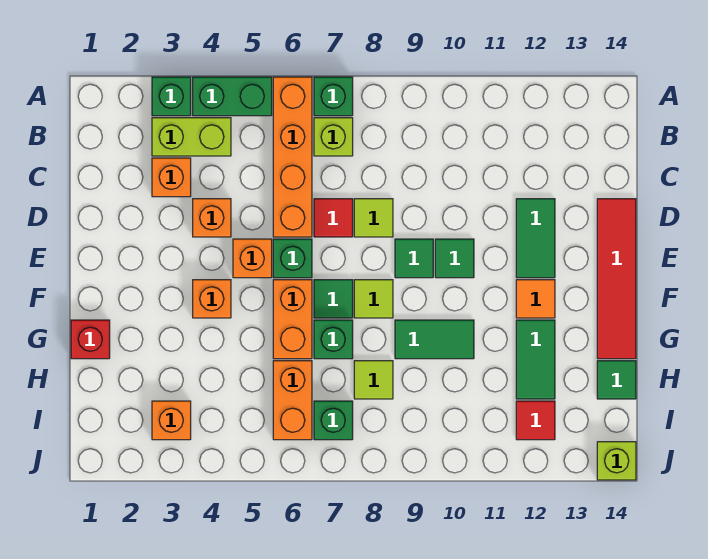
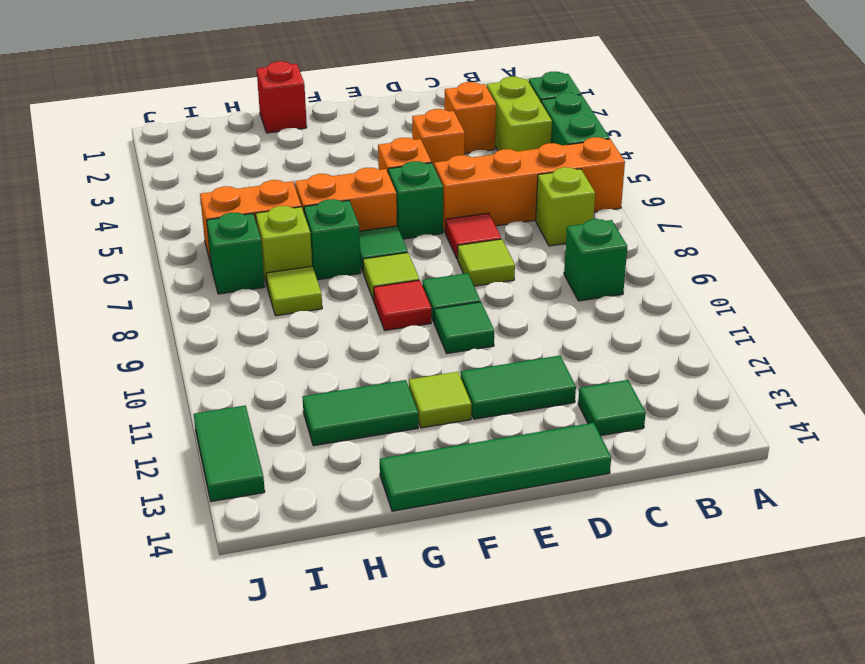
green brick A7 level 1 -> green brick B9 level 1
red tile D14:G14 level 1 -> green tile D14:G14 level 1
orange brick F4 level 1 -> none
orange tile F12 level 1 -> lime tile F12 level 1
green tile G9:G10 level 1 -> green tile J12:J13 level 1
green tile H14 level 1 -> green tile C13 level 1
orange brick I3 level 1 -> none
red tile I12 level 1 -> red tile F9 level 1
lime brick J14 level 1 -> lime brick H7 level 1

